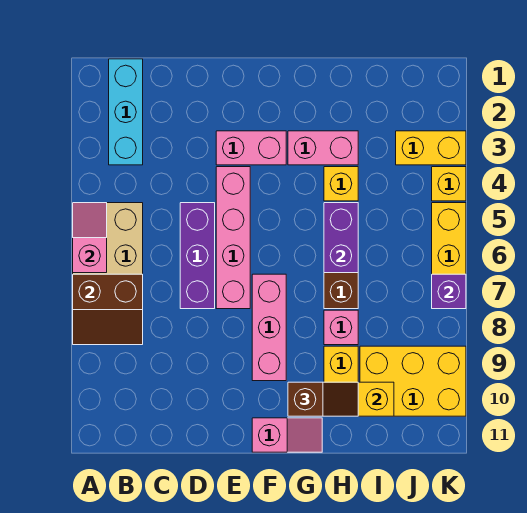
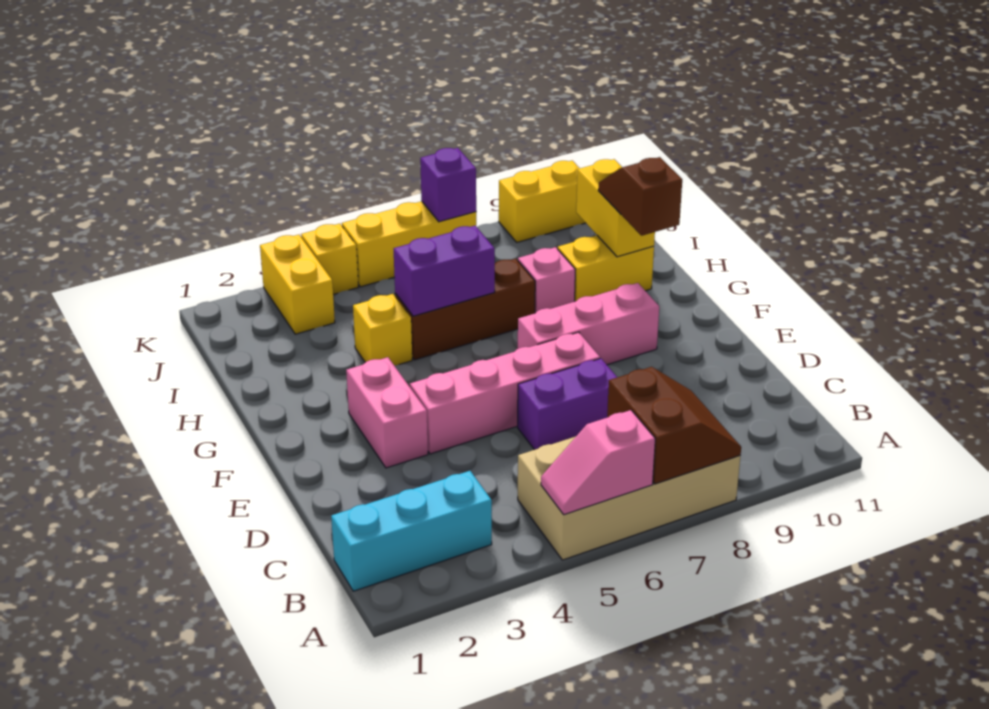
purple brick D5:D7 level 1 -> purple brick D6:D7 level 1
pink slope F11:G11 level 1 top F -> none
pink brick G3:H3 level 1 -> none
yellow brick I9:K10 level 1 -> yellow brick K9:K10 level 1

